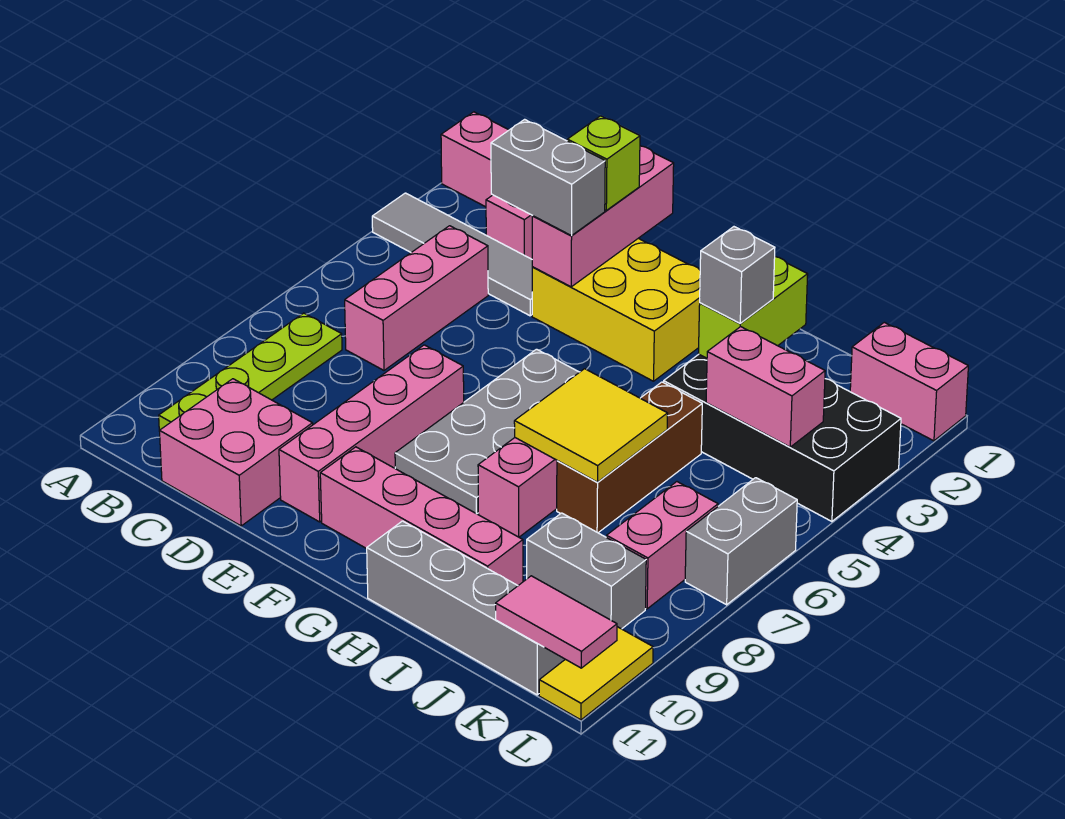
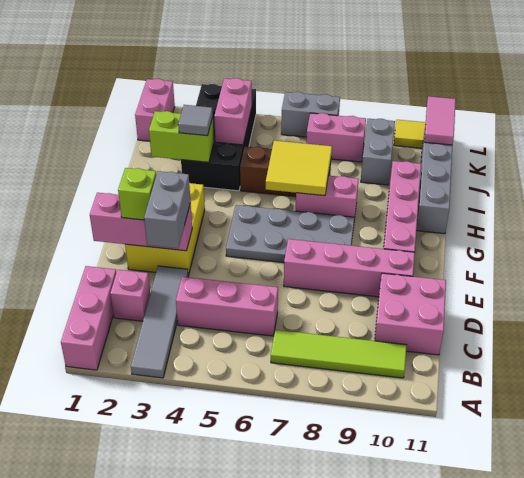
lime plate B7:B10 level 1 -> lime tile B7:B10 level 1
grey brick I3 level 3 -> grey tile I3 level 3

